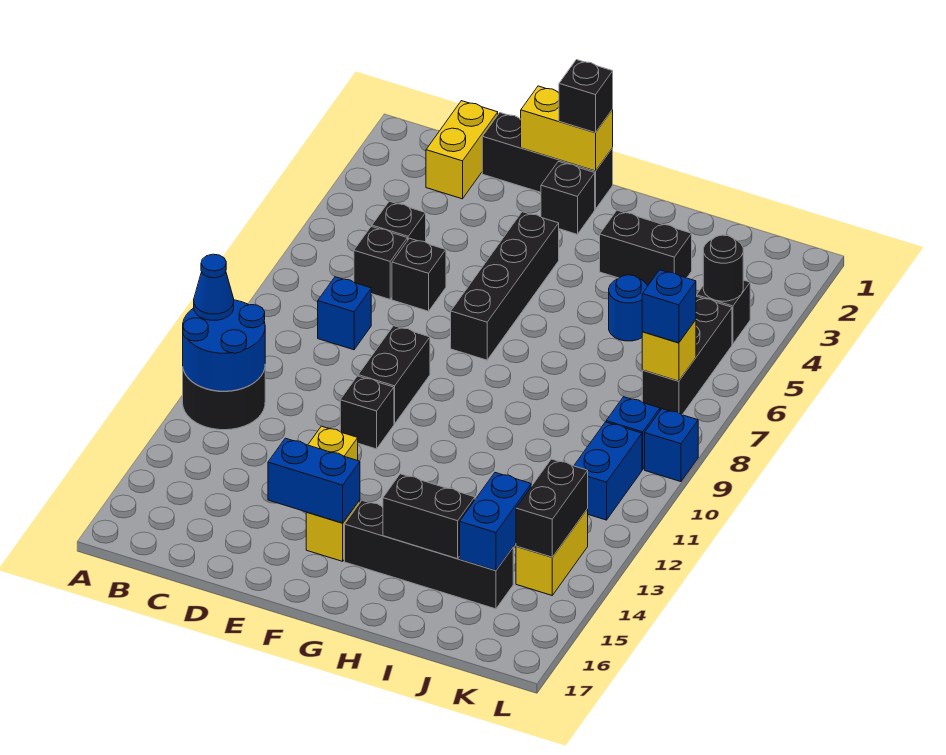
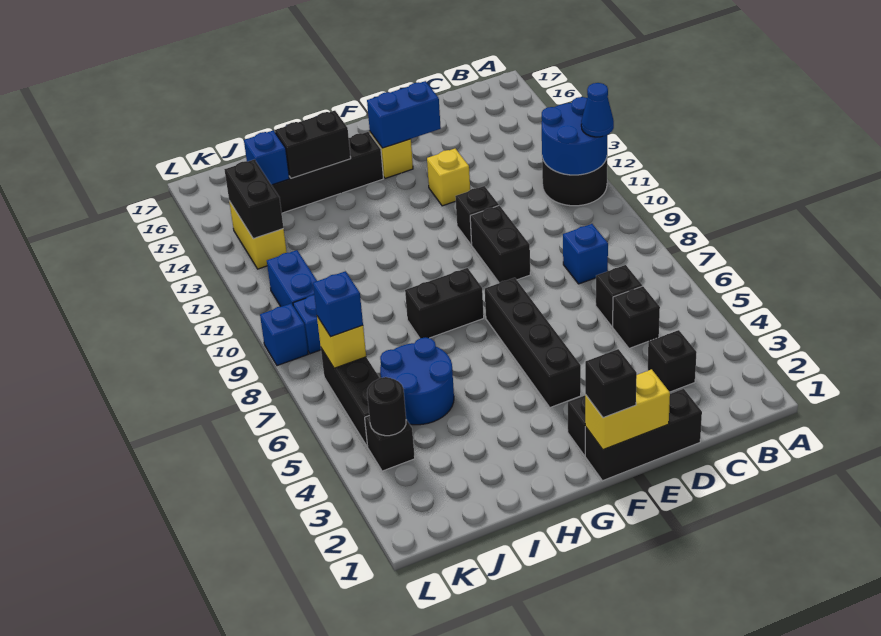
yellow brick C1:C2 level 1 -> none
black brick D6 level 1 -> black brick C3 level 1
black brick H3:I3 level 1 -> black brick G8:H8 level 1
blue round brick I5 level 1 -> blue round brick I5:J6 level 1
blue brick J14:J15 level 2 -> blue brick J15 level 2

